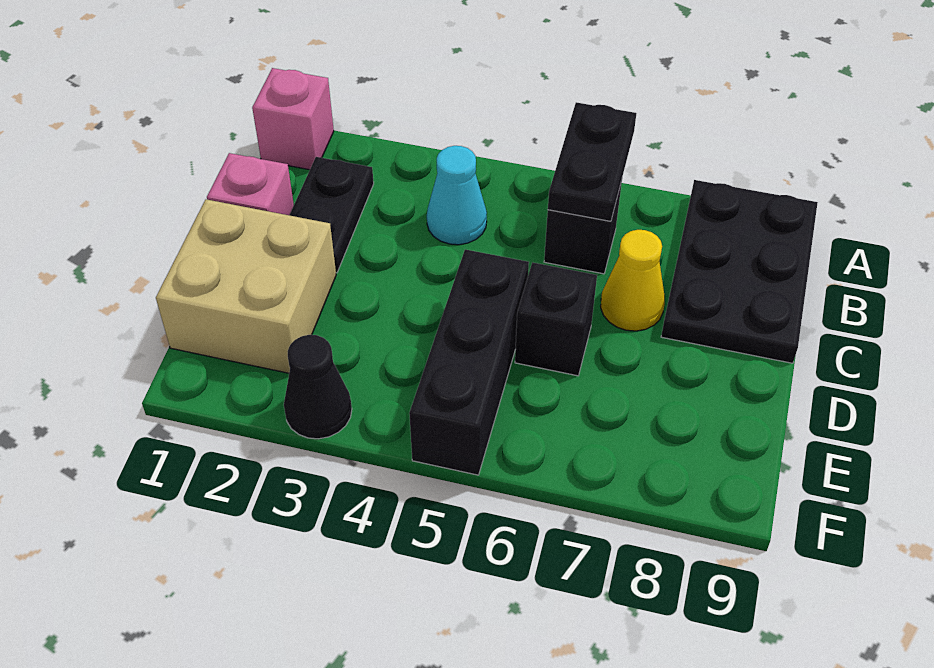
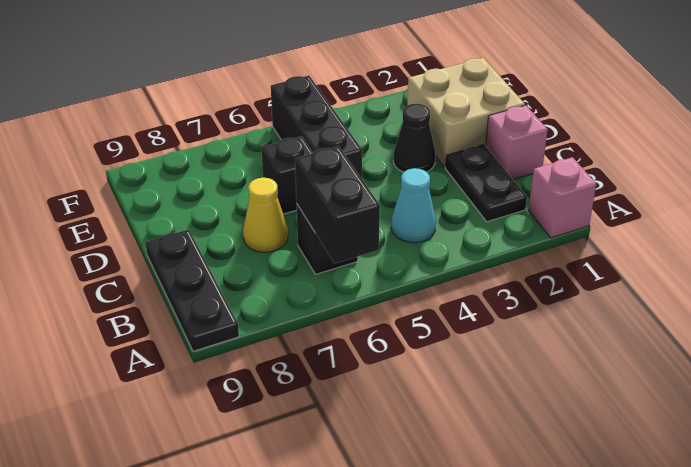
black plate A6:B6 level 2 -> black brick A6:B6 level 2
black plate A8:C9 level 1 -> black plate A9:C9 level 1
black cone F3 level 1 -> black cone D3 level 1

